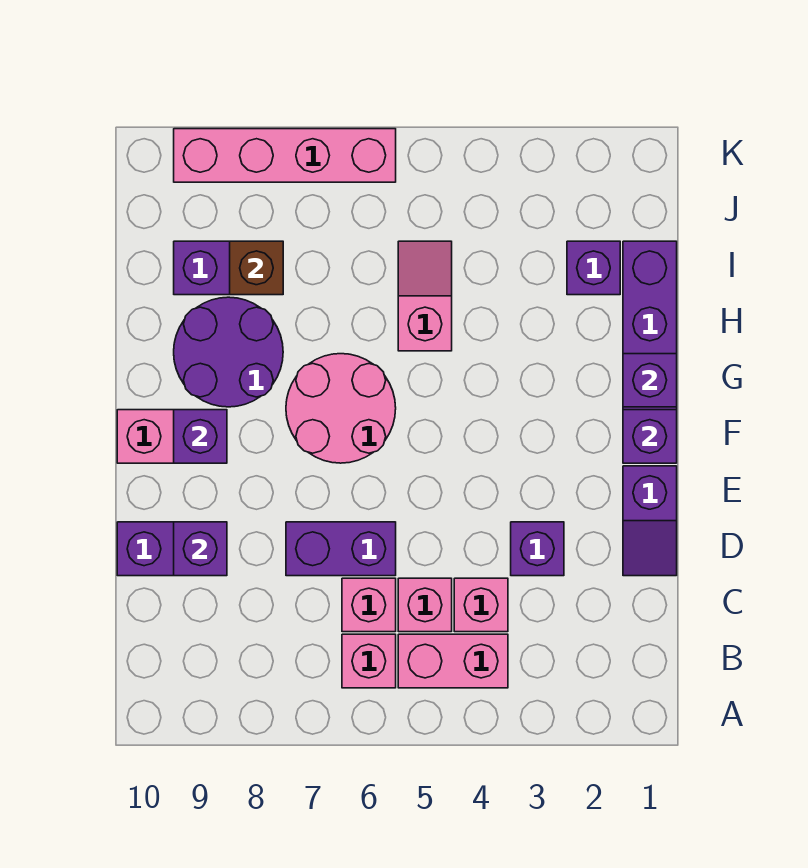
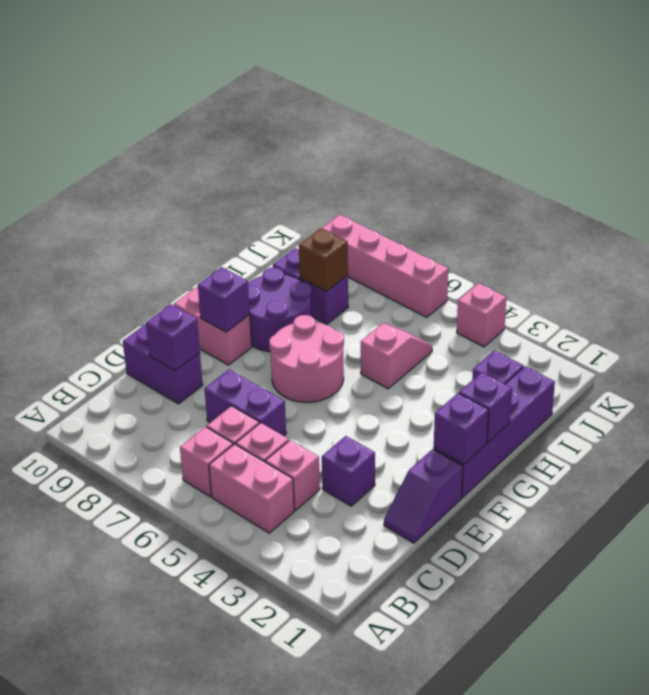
none -> pink brick K4 level 1

